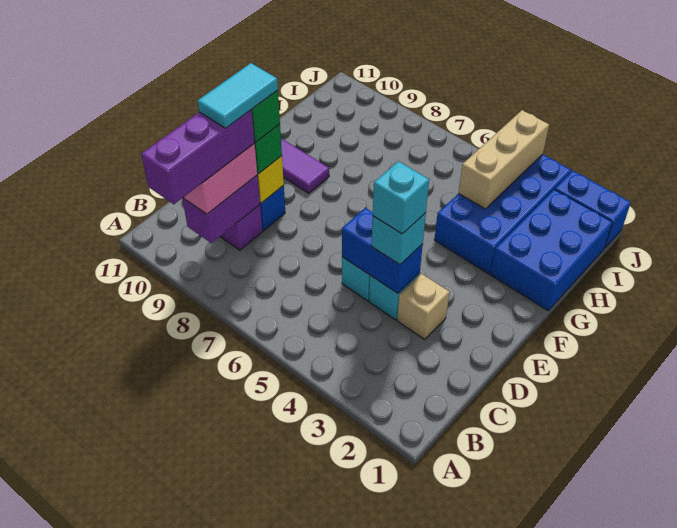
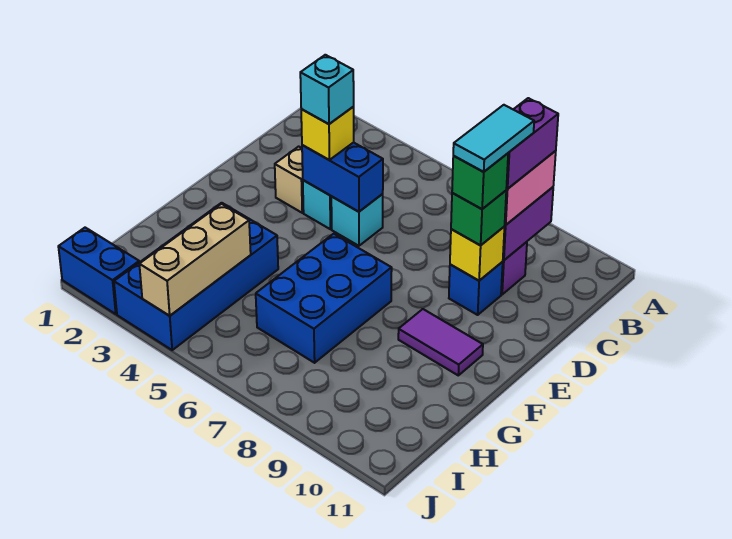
purple brick A9:C9 level 4 -> purple brick B9:C9 level 4
cyan brick D4 level 3 -> yellow brick D4 level 3
blue brick G1:I2 level 1 -> blue brick F6:H7 level 1

